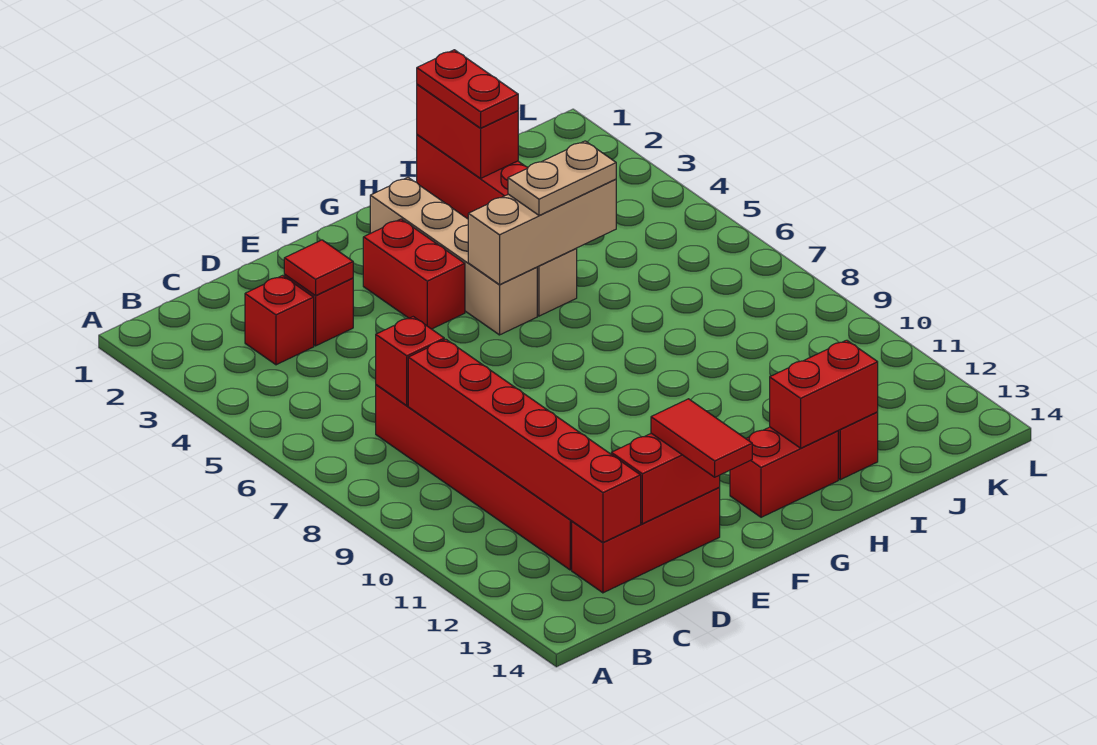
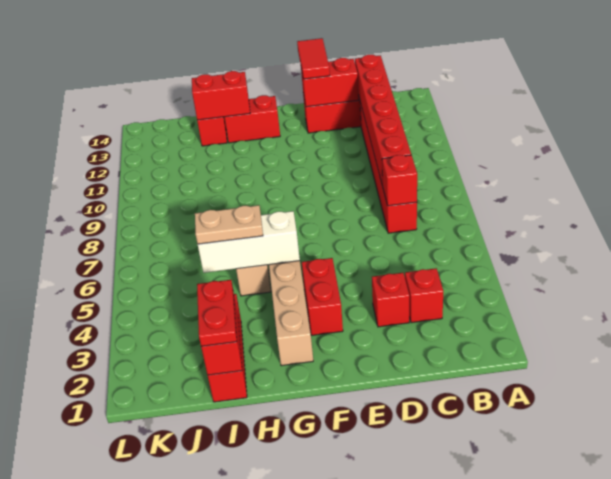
red tile D3 level 2 -> none
tan brick G5:I5 level 2 -> white brick G5:I5 level 2

